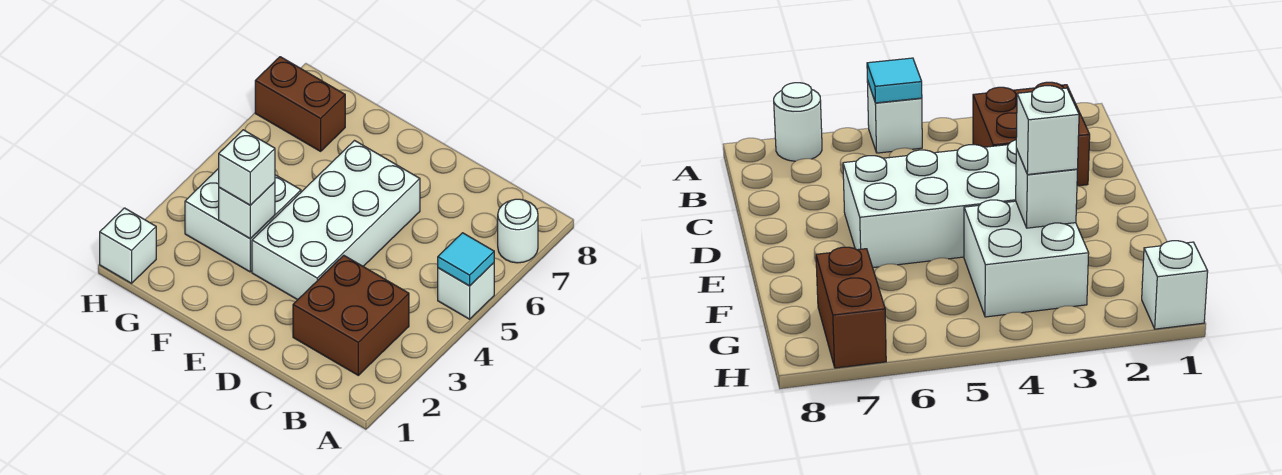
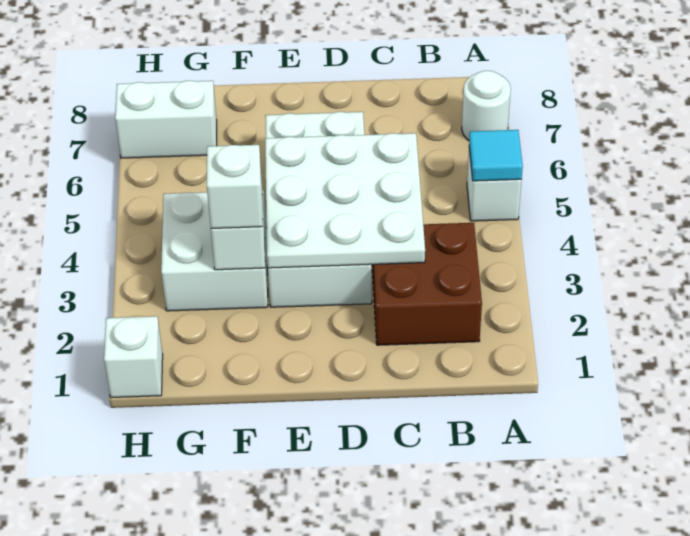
none -> white plate C3:E5 level 2
brown brick G7:H7 level 1 -> white brick G7:H7 level 1

